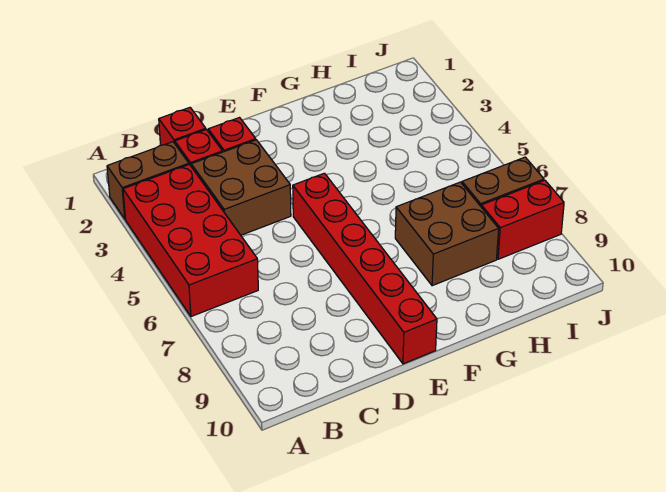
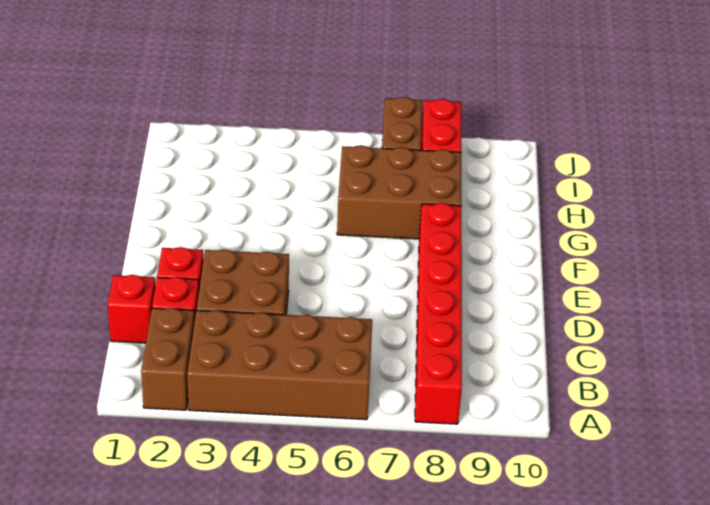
red brick A3:B6 level 1 -> brown brick A3:B6 level 1
red brick E5:E10 level 1 -> red brick A8:F8 level 1
brown brick G7:H8 level 1 -> brown brick G6:H8 level 1

